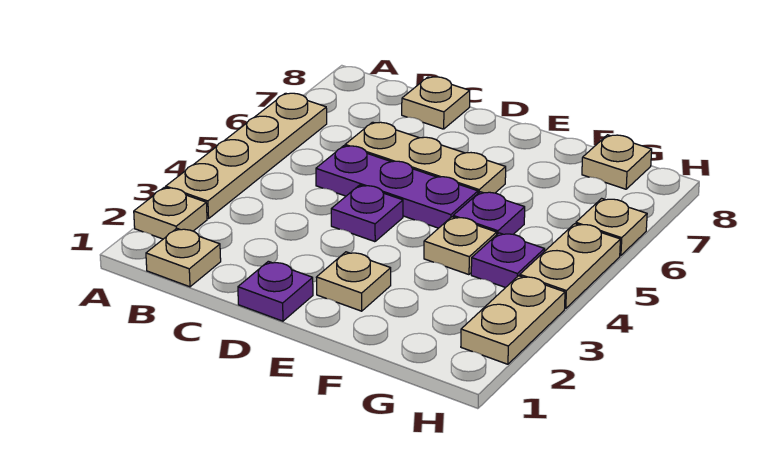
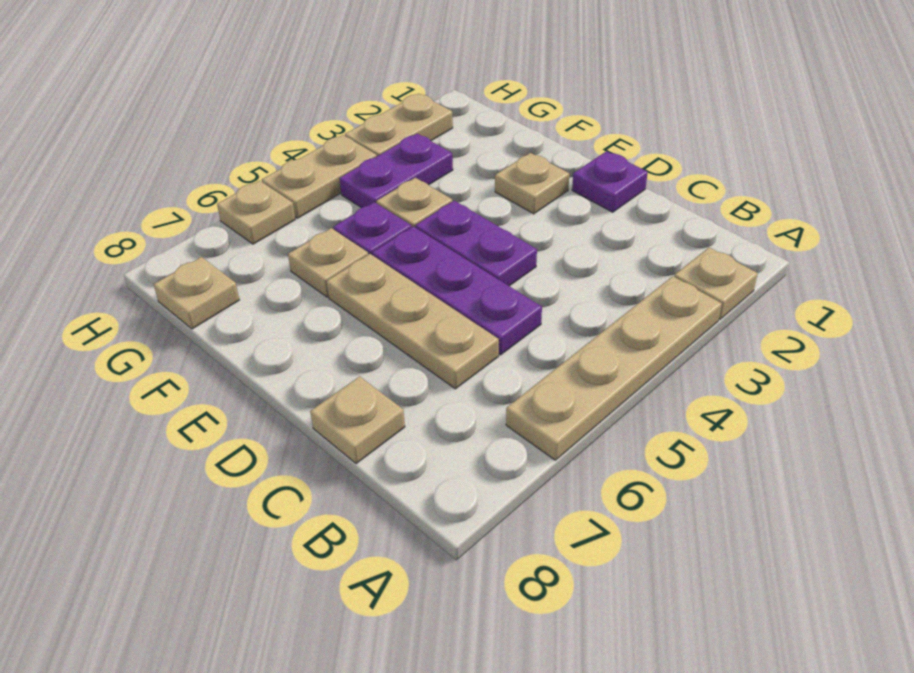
tan plate B1 level 1 -> tan plate F6 level 1
purple plate D4 level 1 -> purple plate D4:E4 level 1
purple plate G4 level 1 -> purple plate G3:G4 level 1

